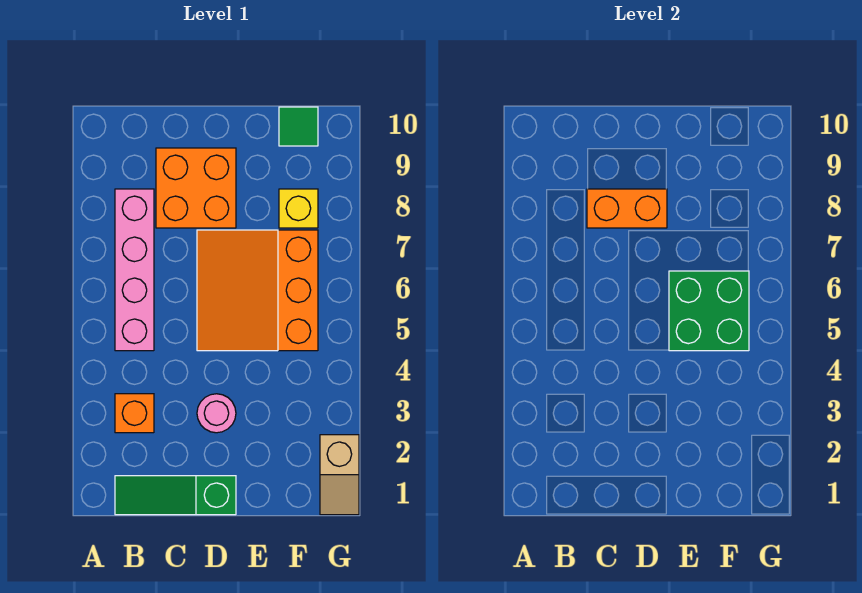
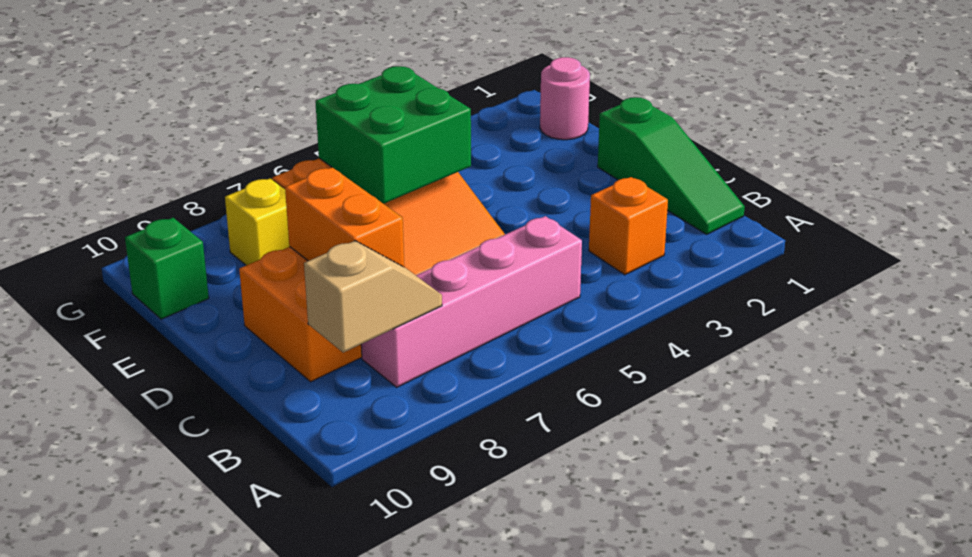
pink round brick D3 level 1 -> pink round brick F1 level 1
green tile F10 level 1 -> green brick F10 level 1
tan slope G1:G2 level 1 top 2 -> tan slope B8:B9 level 2 top 9

